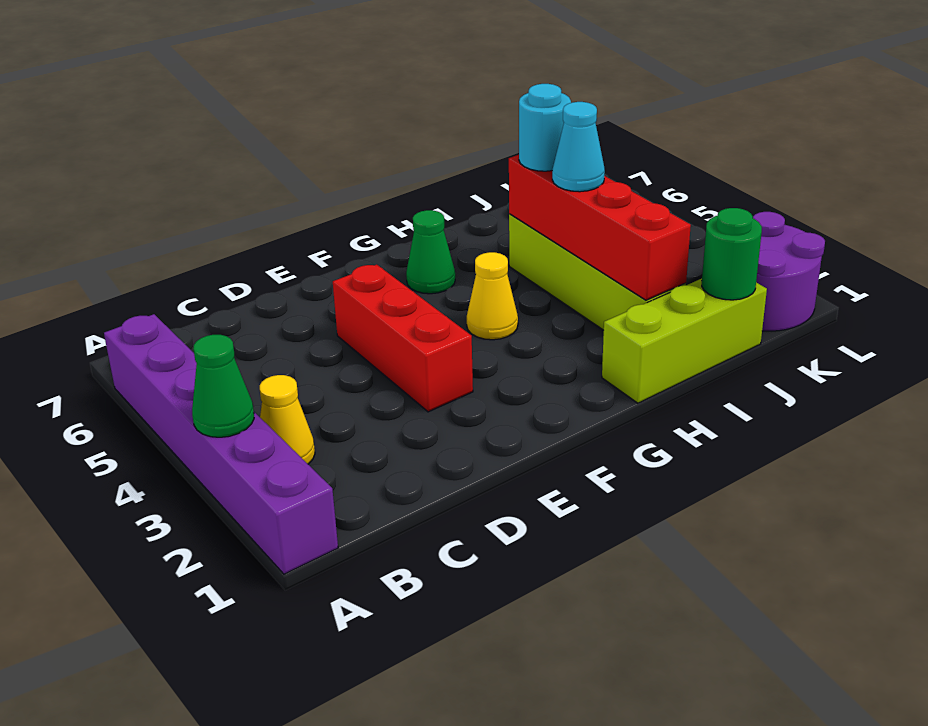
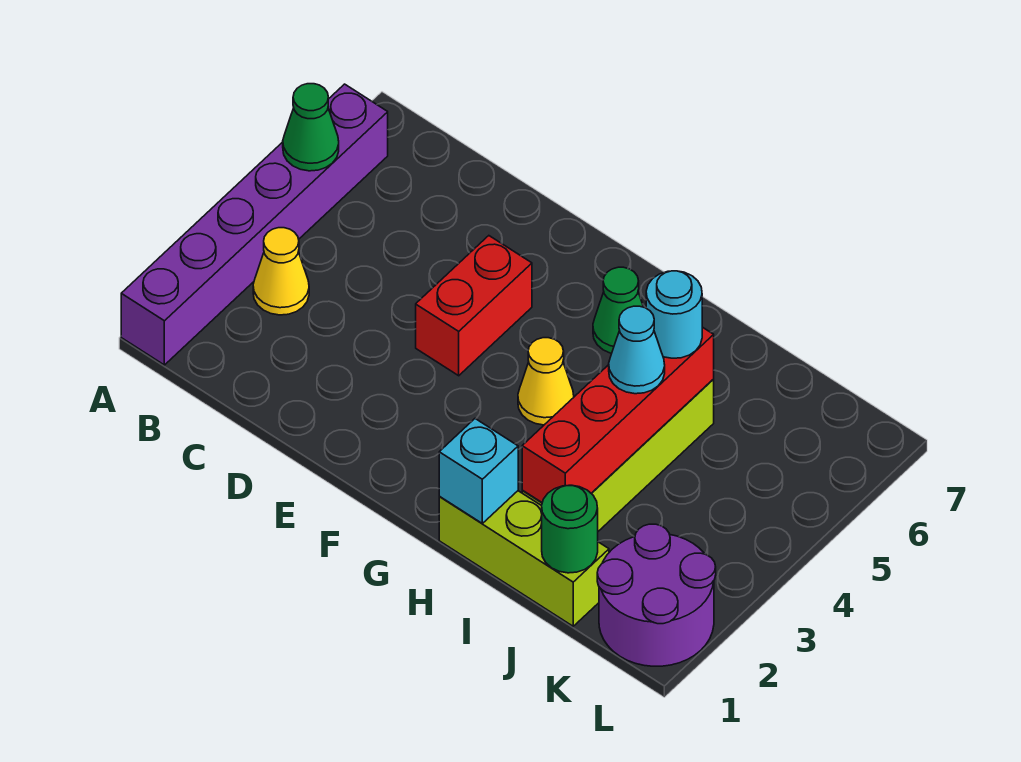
green cone A3 level 2 -> green cone A5 level 2
red brick E3:E5 level 1 -> red brick E4:E5 level 1
none -> cyan brick H1 level 2

